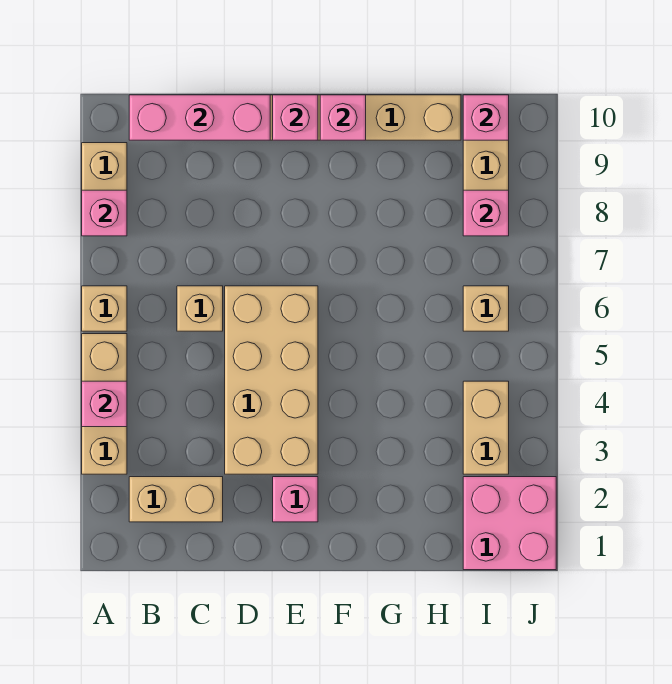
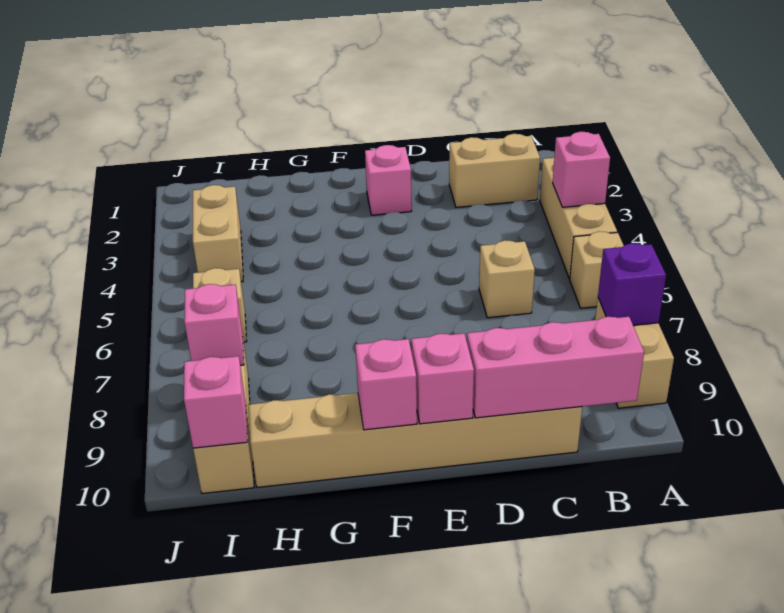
pink brick A8 level 2 -> purple brick A8 level 2
tan brick D3:E6 level 1 -> none
pink brick I1:J2 level 1 -> none

